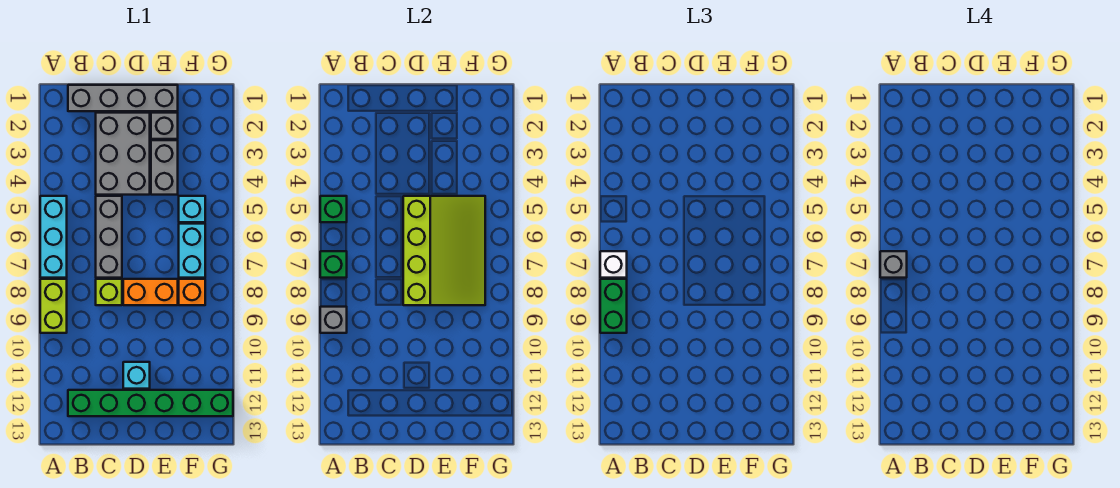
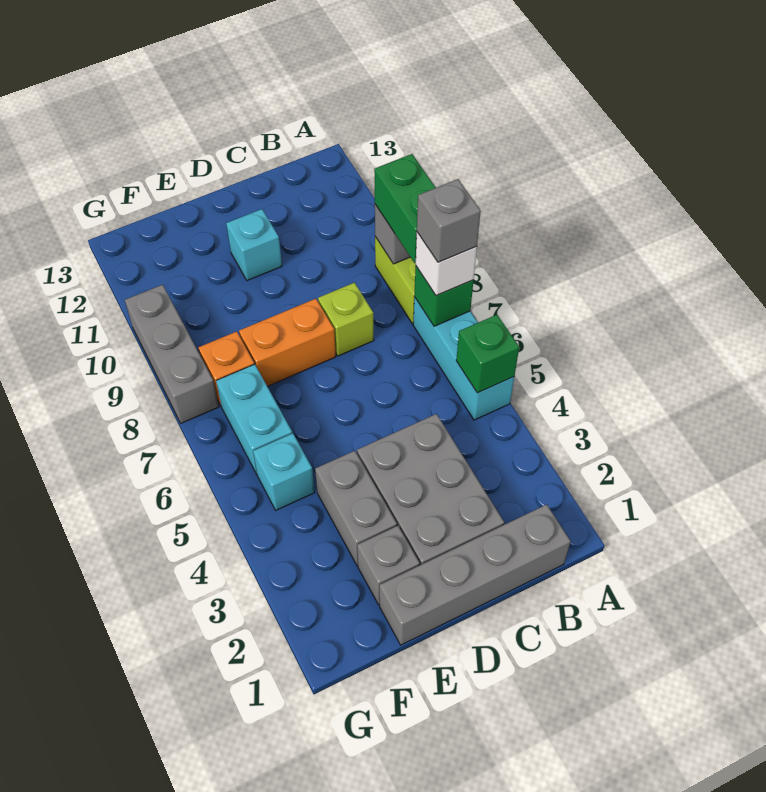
green brick B12:G12 level 1 -> none
grey brick C5:C7 level 1 -> grey brick G8:G10 level 1
lime slope D5:F8 level 2 top D -> none

